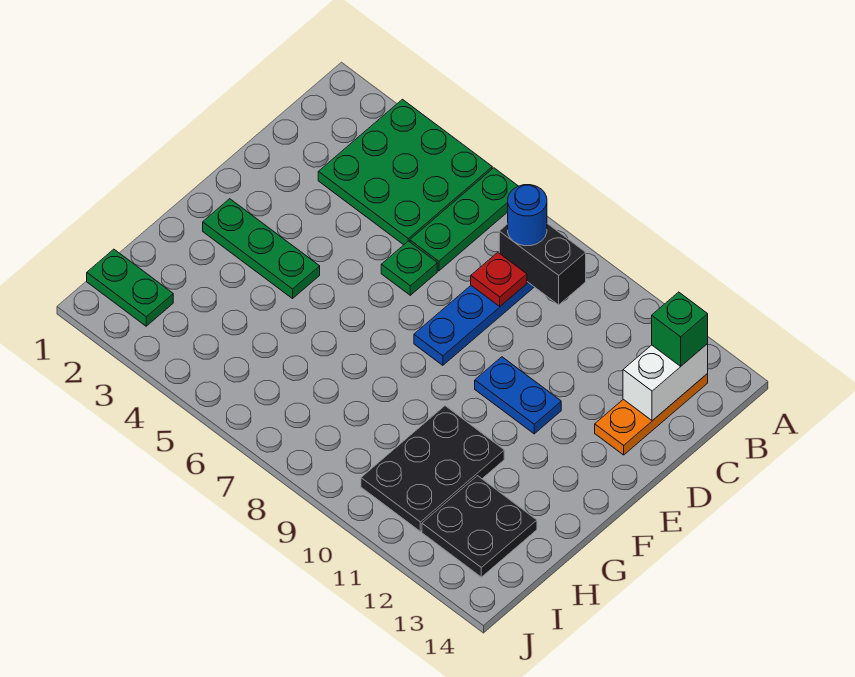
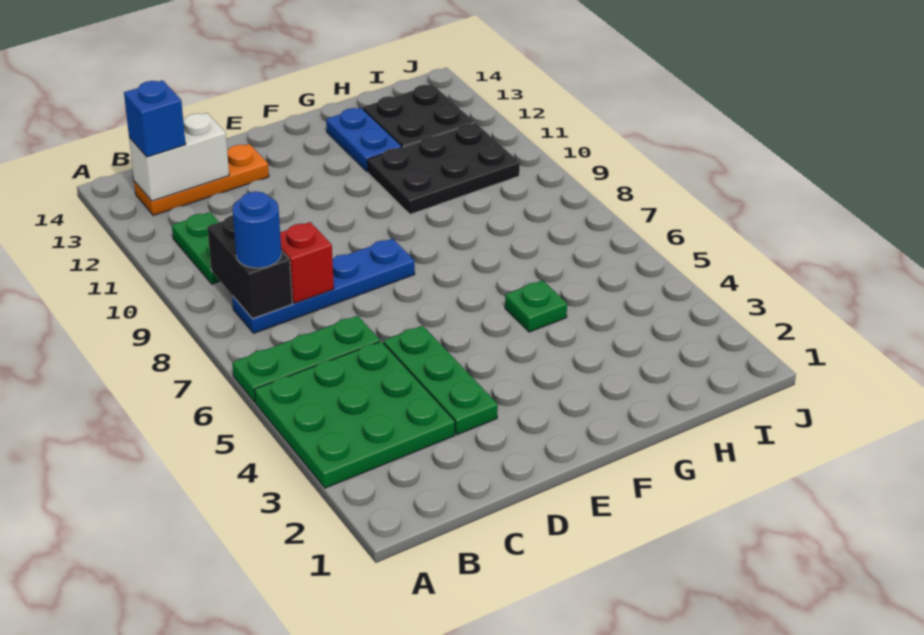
green brick B13 level 3 -> blue brick B13 level 3
red plate C8 level 2 -> red brick C8 level 2
green plate D6 level 1 -> green plate G5 level 1
blue plate E10:E11 level 1 -> blue plate G12:G13 level 1
green plate F2:F4 level 1 -> green plate D3:D5 level 1
green plate I1:I2 level 1 -> green plate B10:B11 level 1

